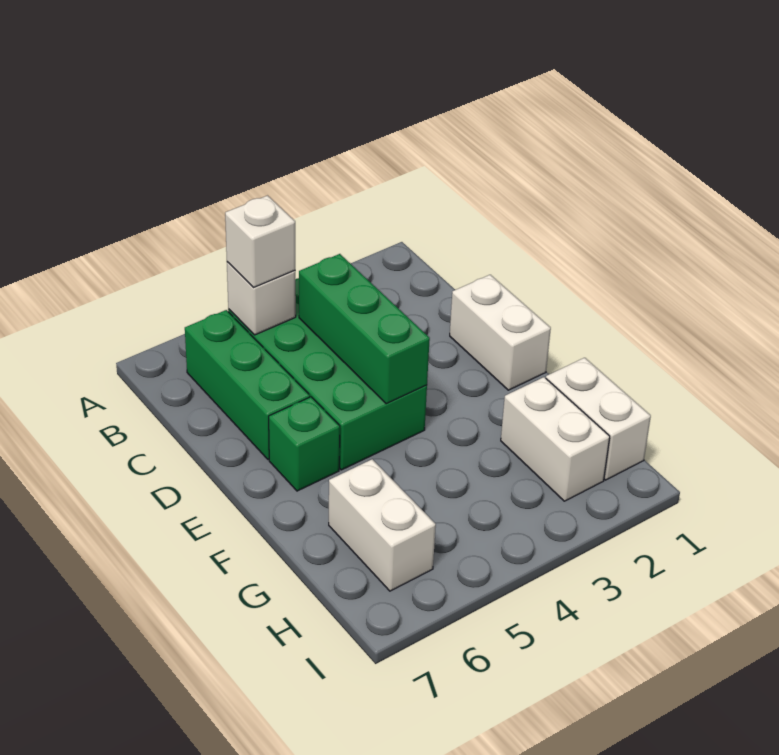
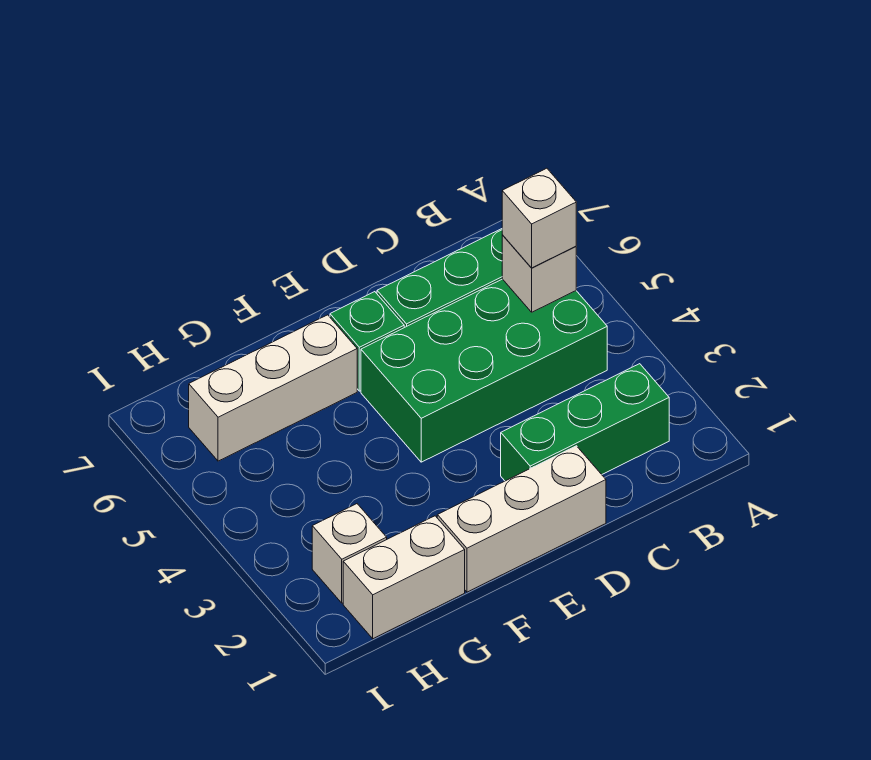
green brick C4:E4 level 2 -> green brick B2:D2 level 1
white brick D1:E1 level 1 -> white brick D1:F1 level 1
white brick G2:H2 level 1 -> white brick H2 level 1
white brick G6:H6 level 1 -> white brick F6:H6 level 1

